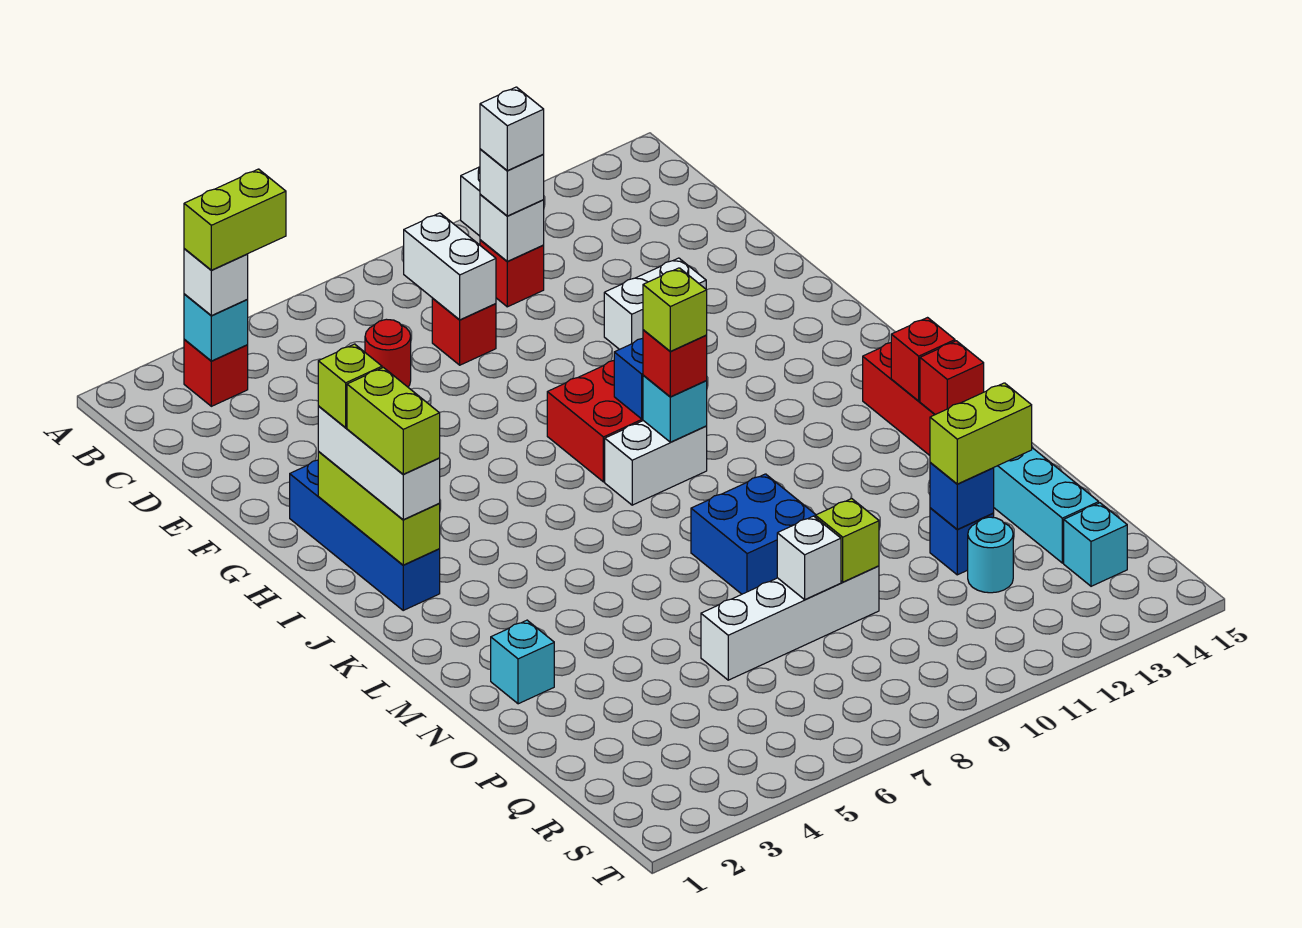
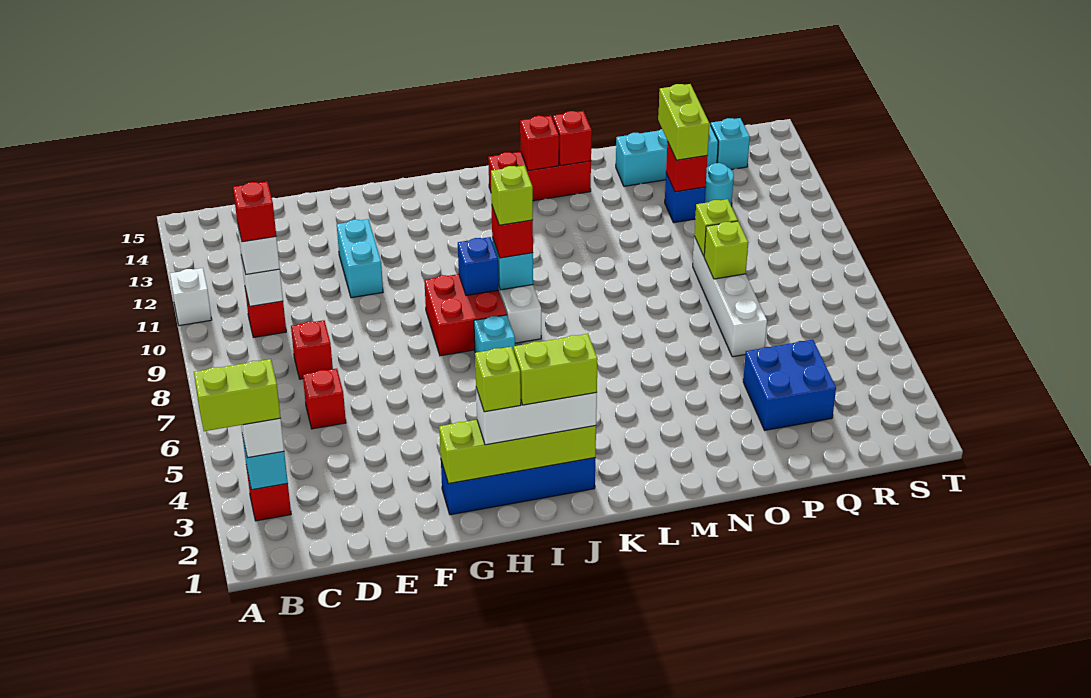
lime brick B3:B4 level 4 -> lime brick A3:B3 level 4
white brick C8:D8 level 2 -> none
white brick C10 level 4 -> red brick C10 level 4
red round brick D6 level 1 -> red brick D6 level 1
white brick F11:F12 level 1 -> cyan brick F11:F12 level 1
lime brick H2:J2 level 2 -> lime brick G2:J2 level 2
blue brick M8:N9 level 1 -> blue brick P3:Q4 level 1
cyan brick N2 level 1 -> cyan brick I7 level 1
white brick P8 level 2 -> lime brick P8 level 2
blue brick P12 level 2 -> red brick P12 level 2

